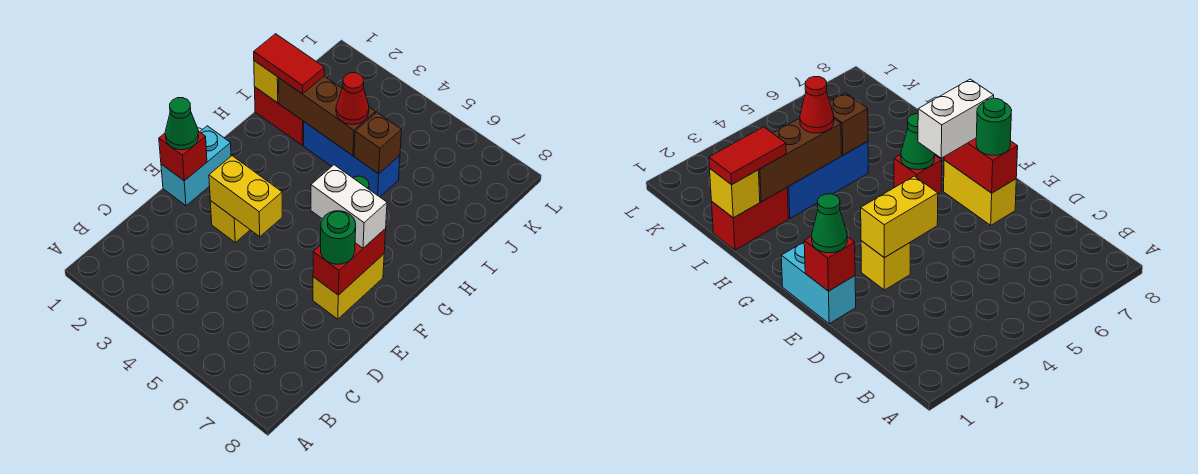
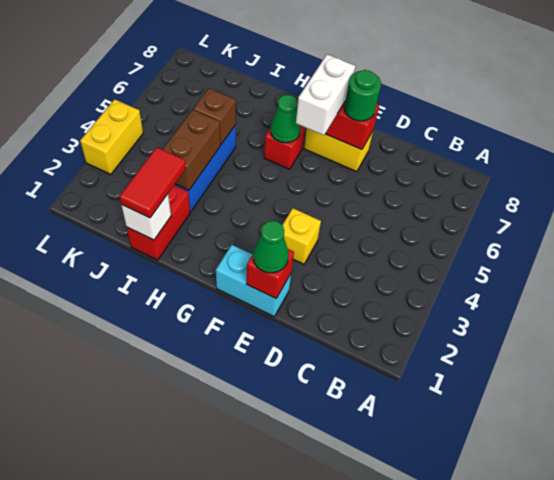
yellow brick E3:E4 level 2 -> yellow brick L3:L4 level 1
yellow brick I1 level 2 -> white brick I1 level 2
brown brick I2:I4 level 2 -> brown brick I3:I4 level 2
red cone I4 level 3 -> none

